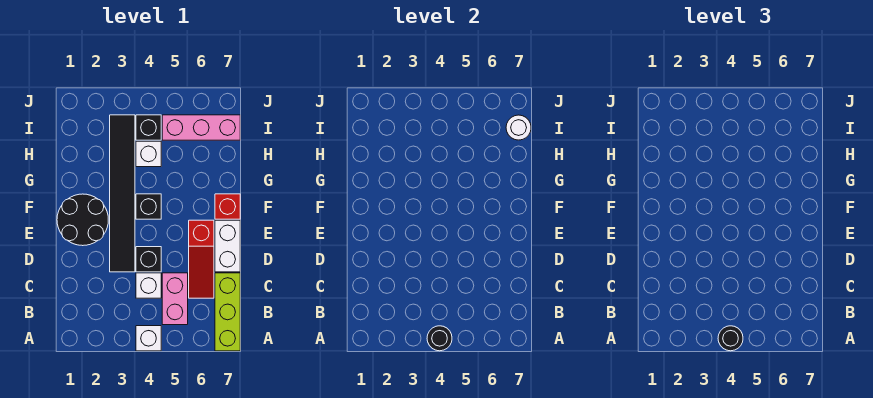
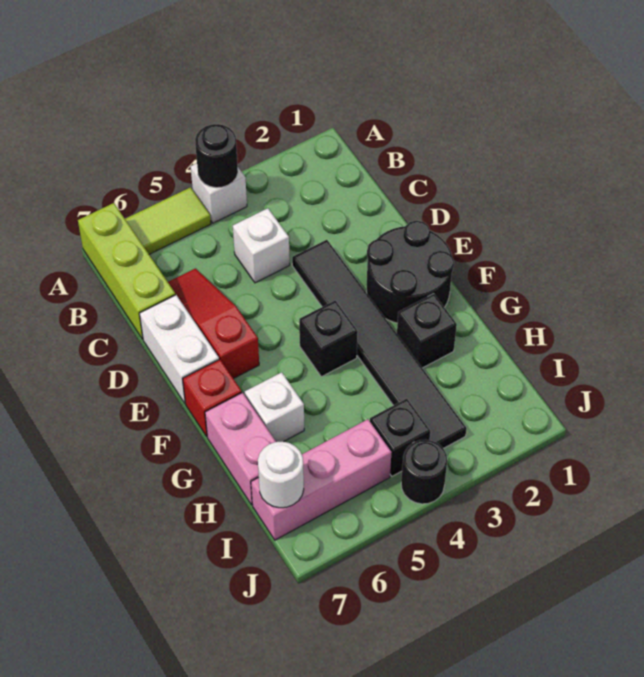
black round brick A4 level 3 -> black round brick J4 level 1
none -> lime tile A5:A6 level 1
pink brick B5:C5 level 1 -> pink brick G7:H7 level 1
black brick D4 level 1 -> black brick G2 level 1
white brick H4 level 1 -> white brick G6 level 1

